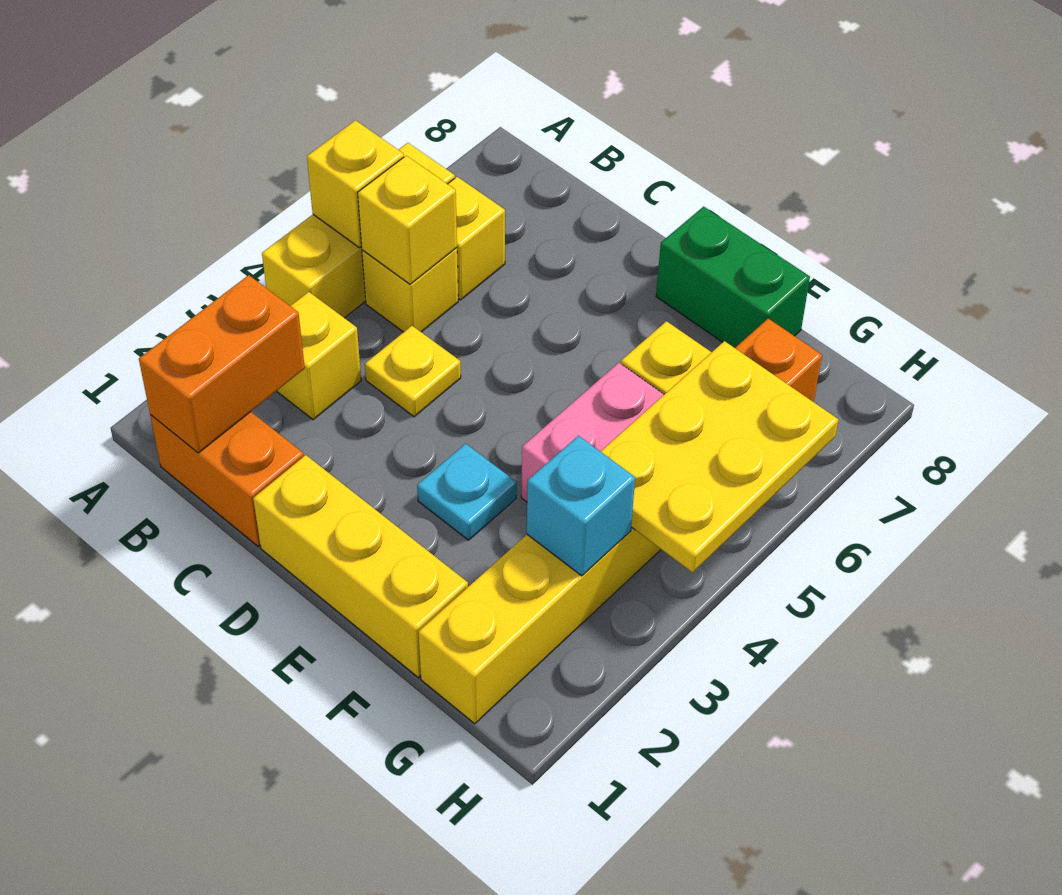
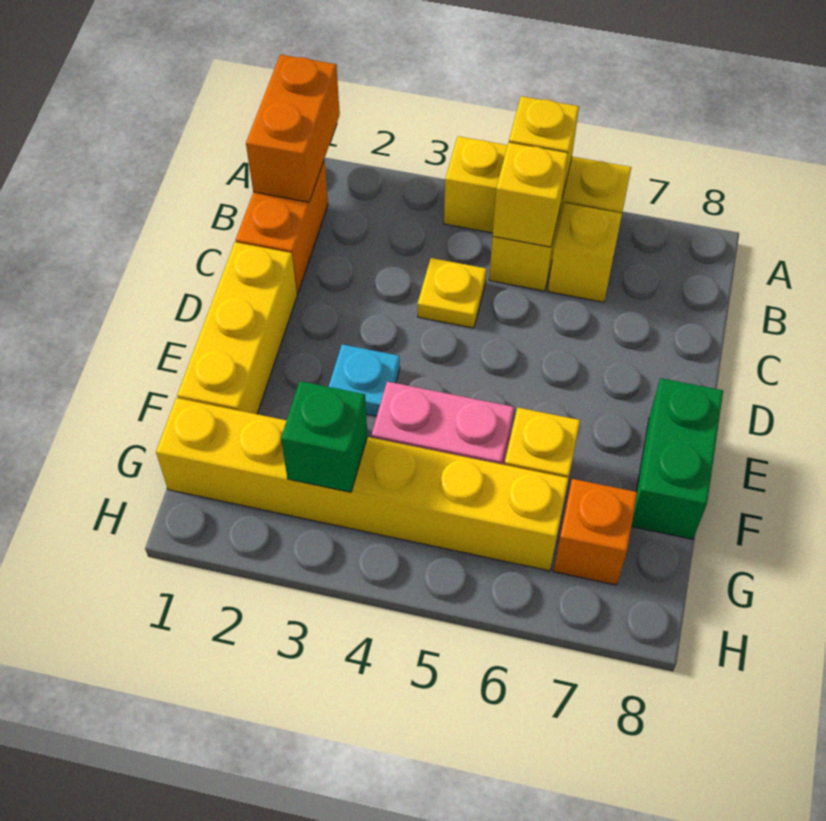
orange brick B1:B2 level 2 -> orange brick A1:B1 level 2
yellow brick B3 level 1 -> none
cyan brick G3 level 2 -> green brick G3 level 2
yellow plate G4:H6 level 2 -> none

